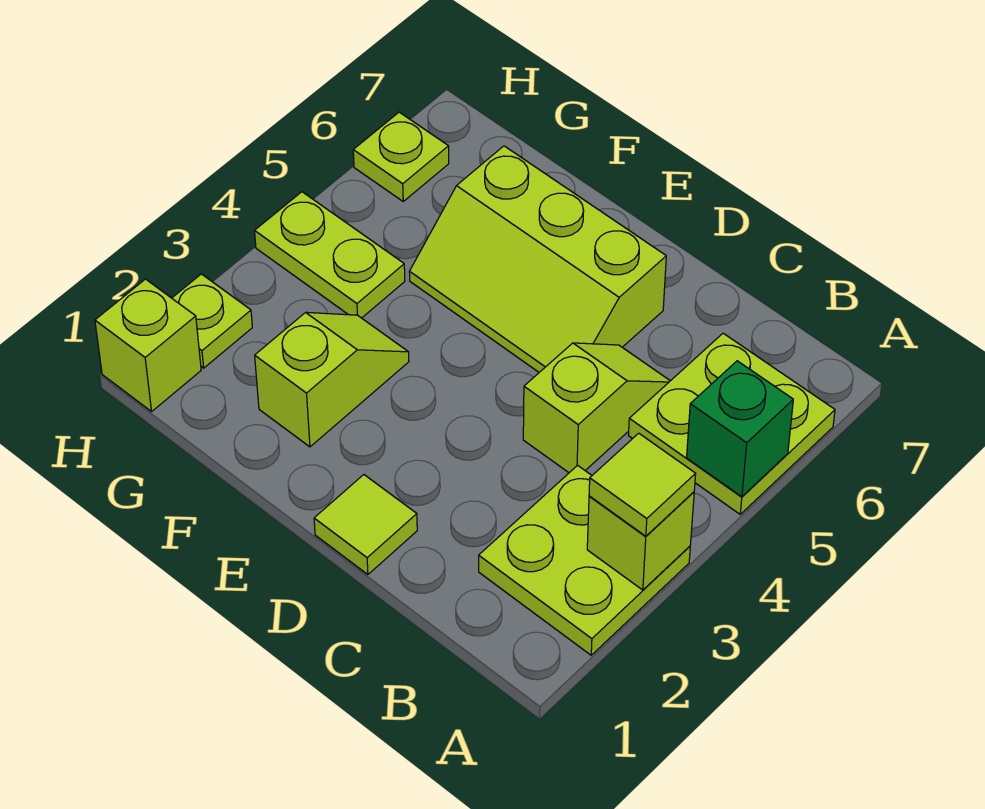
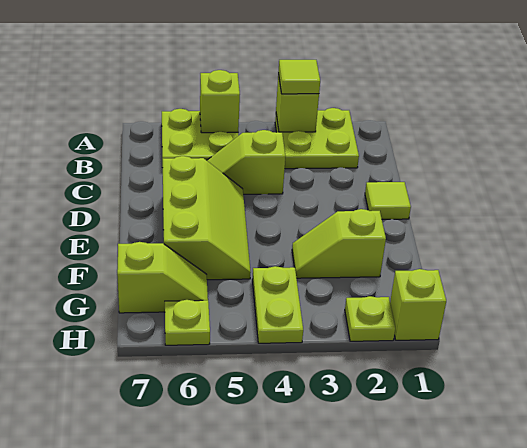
green brick A5 level 2 -> lime brick A5 level 2
none -> lime slope G6:G7 level 1 top 7

